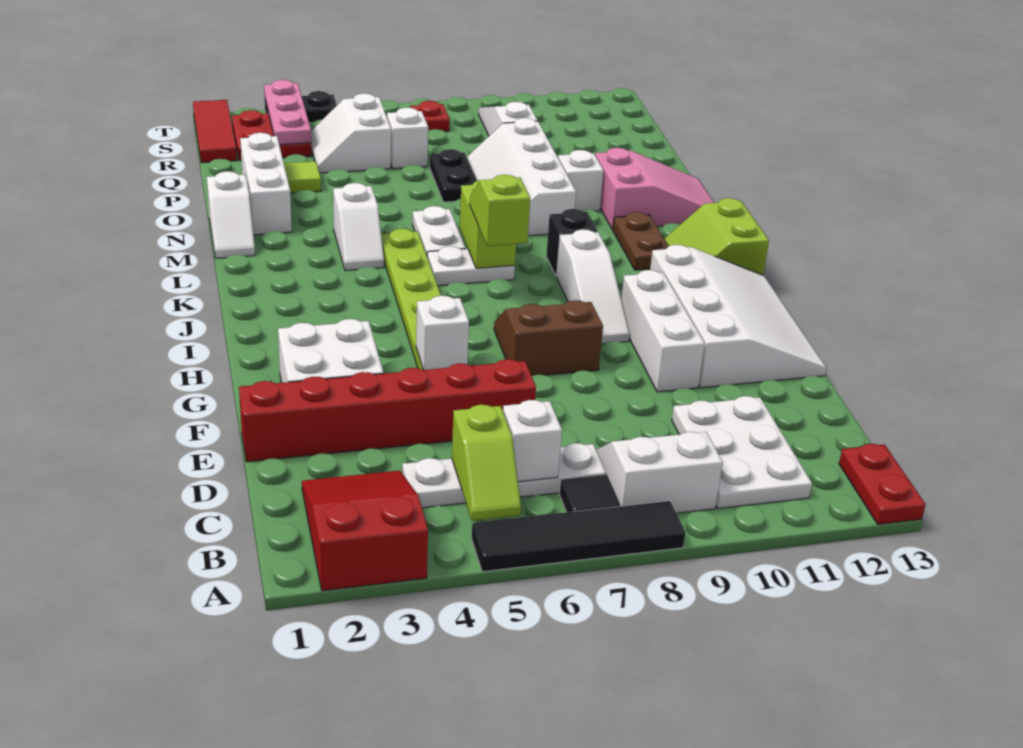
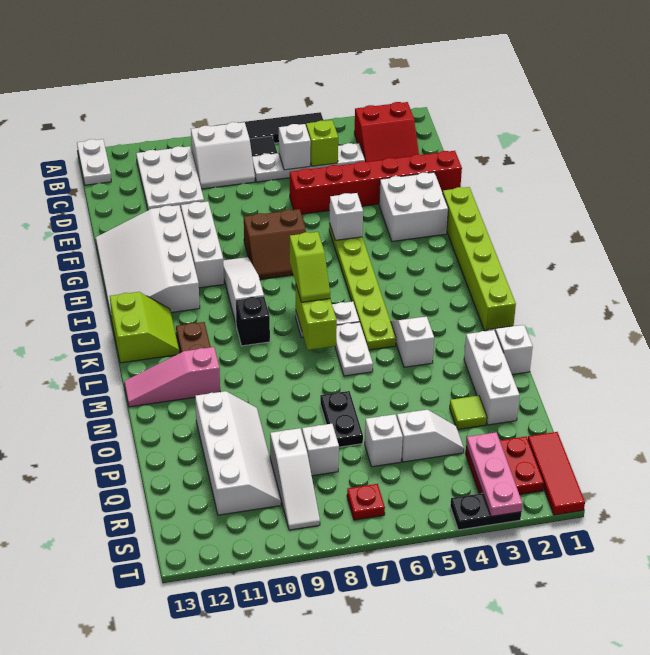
red slope A2:C3 level 1 top A -> red slope B2:C3 level 1 top B
red plate A13:B13 level 1 -> white plate A13:B13 level 1
none -> lime brick G1:L1 level 1
white slope M8:P9 level 1 top 9 -> white slope O10:R11 level 1 top 11
pink slope M11:N13 level 1 top 11 -> pink slope M11:M13 level 1 top 11
white brick N10 level 1 -> white brick Q8 level 1
white slope Q4:R5 level 1 top 5 -> white slope Q4:Q5 level 1 top 5

